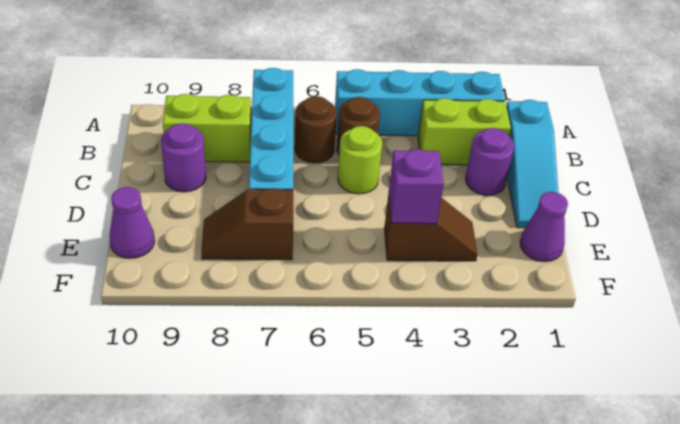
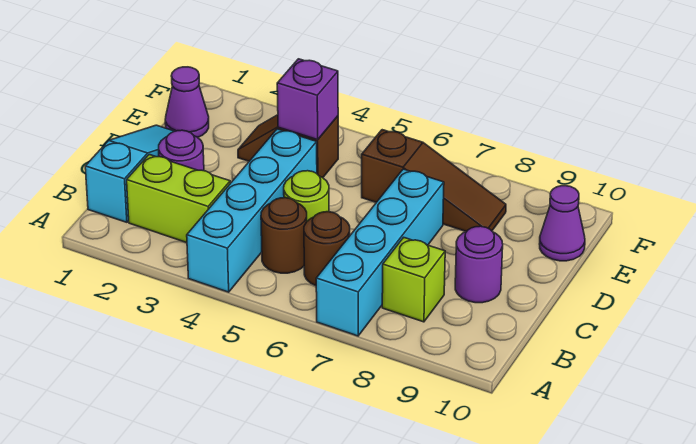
cyan brick A2:A5 level 1 -> cyan brick A4:D4 level 1
lime brick B8:B9 level 1 -> lime brick B8 level 1
brown slope E7:E8 level 1 top 7 -> brown slope E6:E8 level 1 top 6

